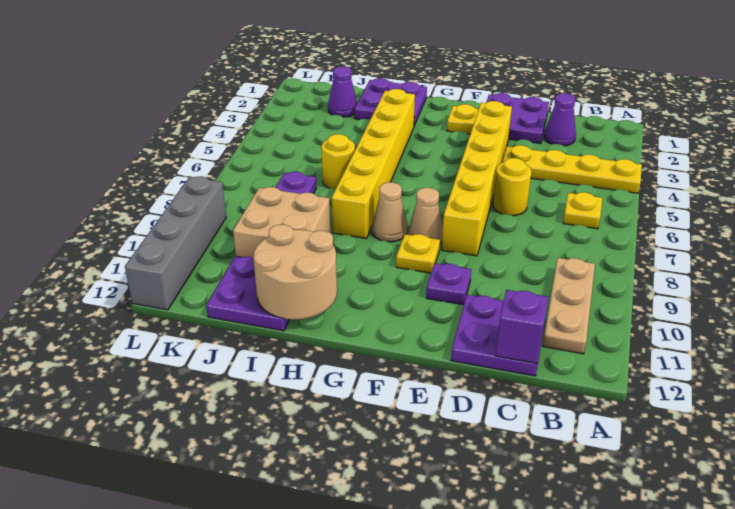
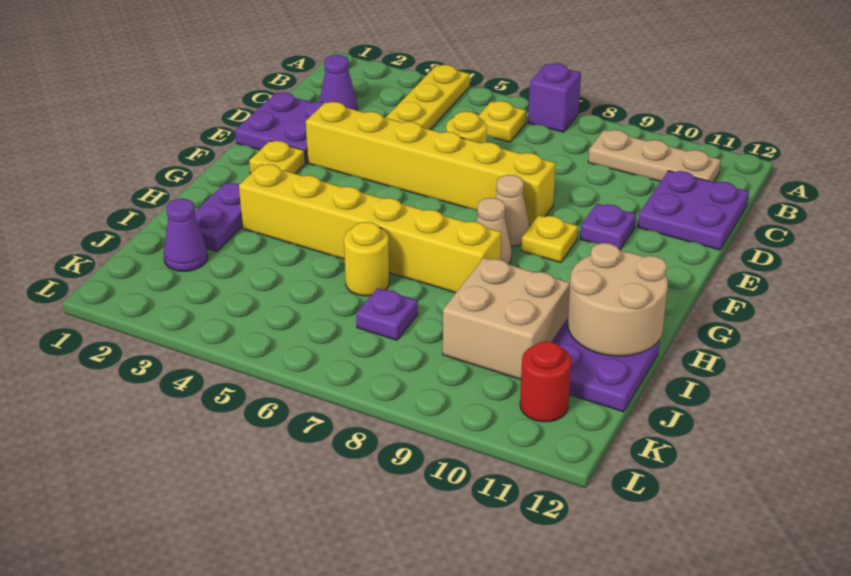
purple brick C12 level 2 -> purple brick A7 level 1
purple plate H1:I2 level 1 -> purple plate H2:I2 level 1
none -> red round brick K11 level 1
grey brick L9:L12 level 1 -> none

